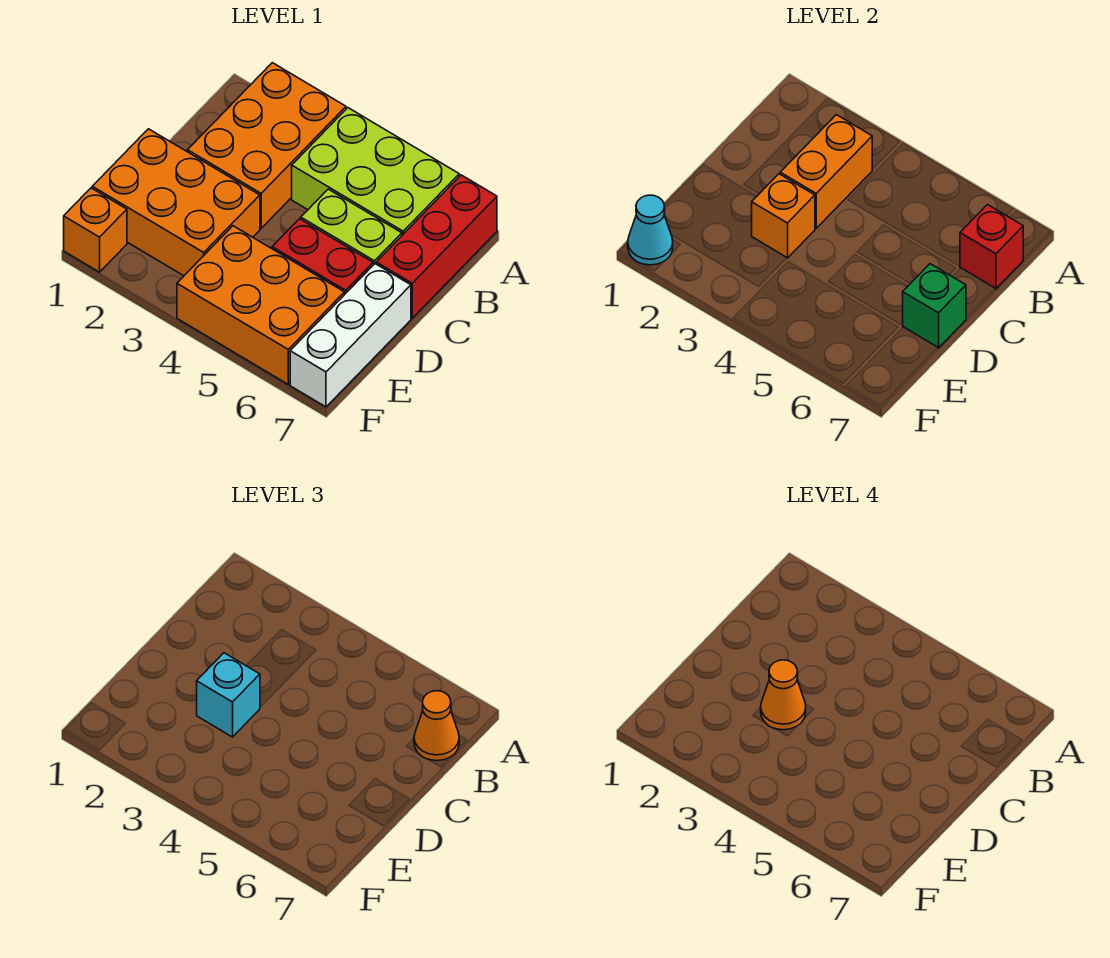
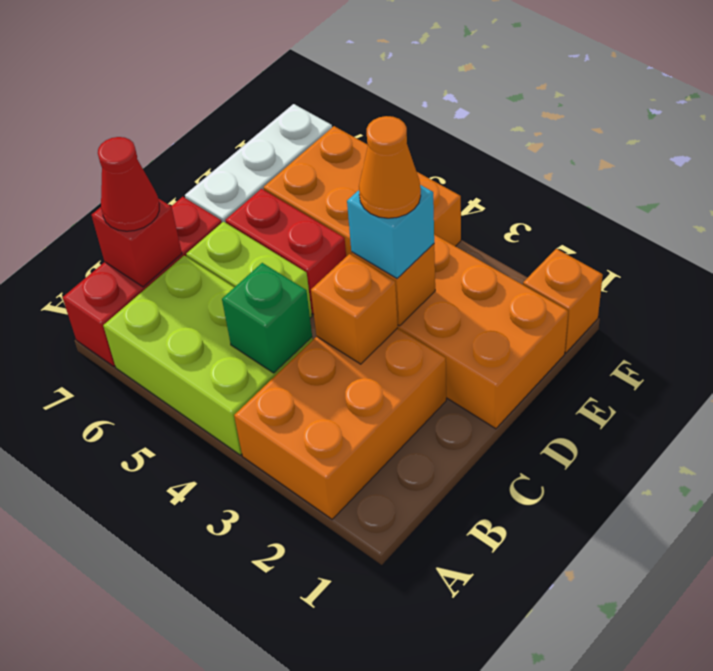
orange brick B3:C3 level 2 -> orange brick C3 level 2
orange cone B7 level 3 -> red cone B7 level 3
green brick D7 level 2 -> green brick B4 level 2
cyan cone F1 level 2 -> none

